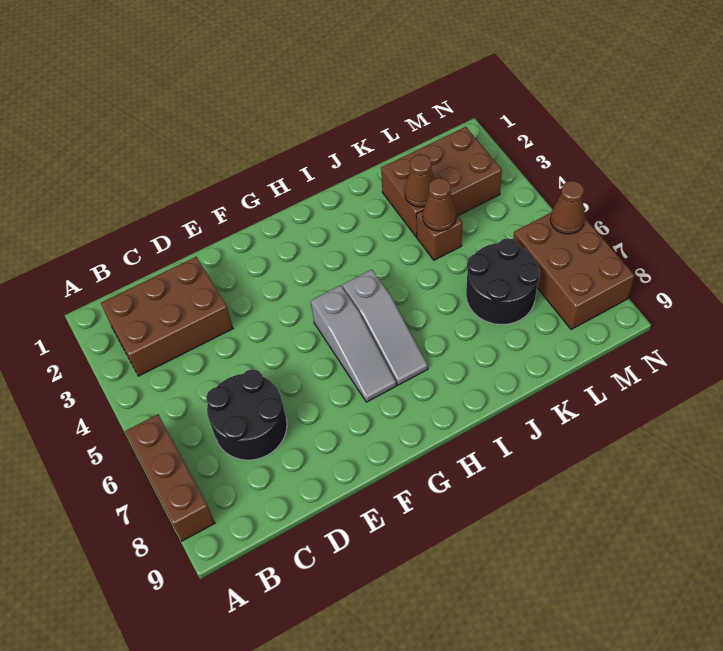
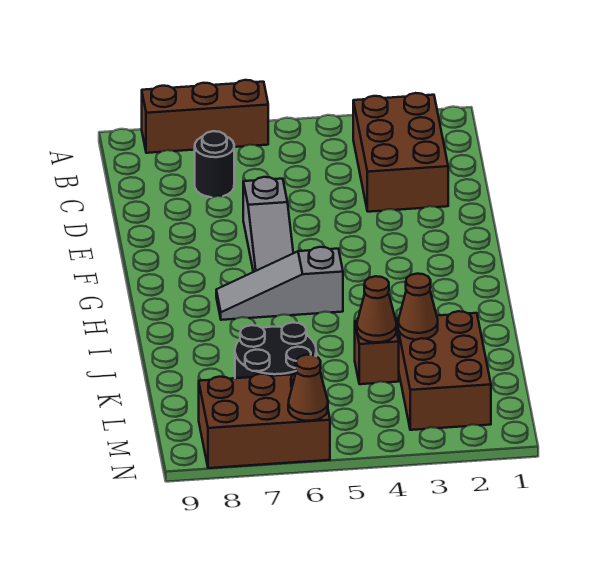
black round brick C6:D7 level 1 -> black round brick C7 level 1
grey slope G5:G7 level 1 top 5 -> grey slope E6:G6 level 1 top E

